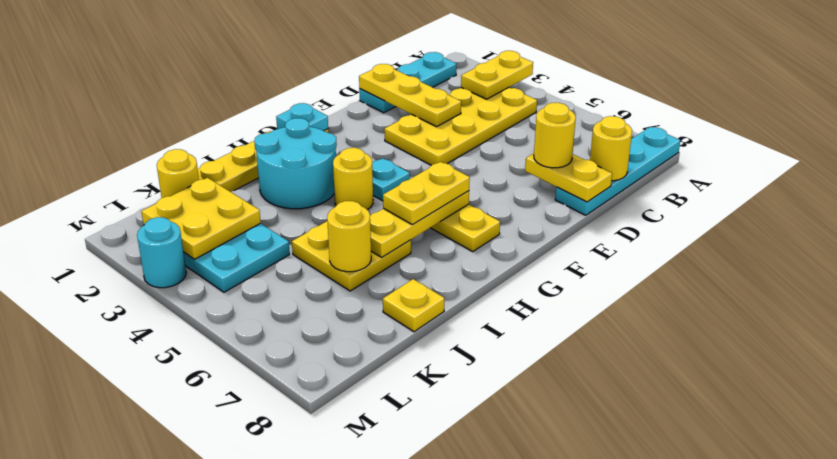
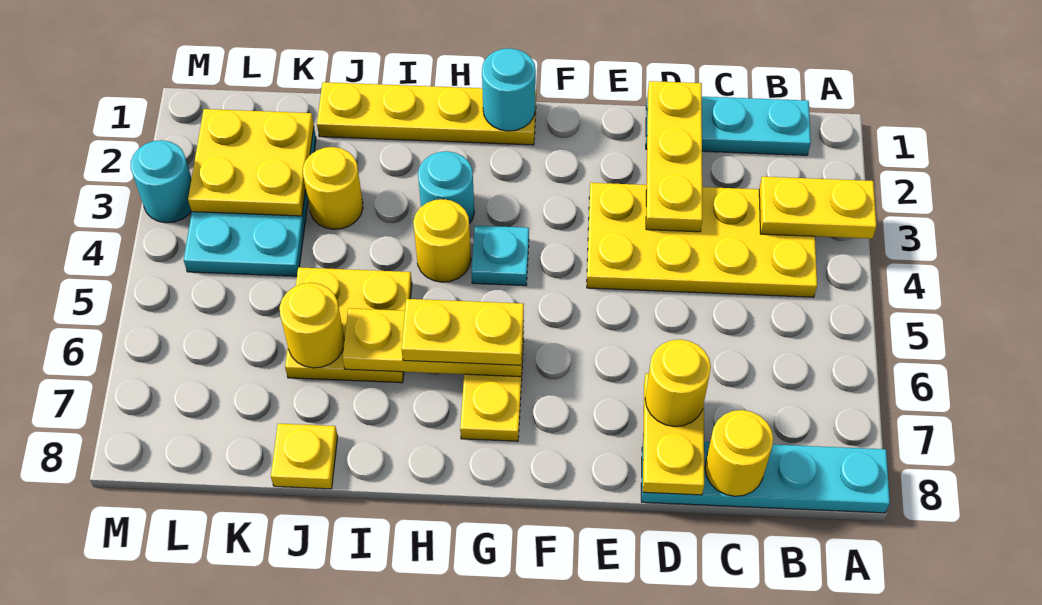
cyan plate G1 level 2 -> cyan round brick G1 level 2
cyan round brick H2:I3 level 1 -> cyan round brick H3 level 1
yellow round brick K1 level 1 -> yellow round brick J3 level 1

